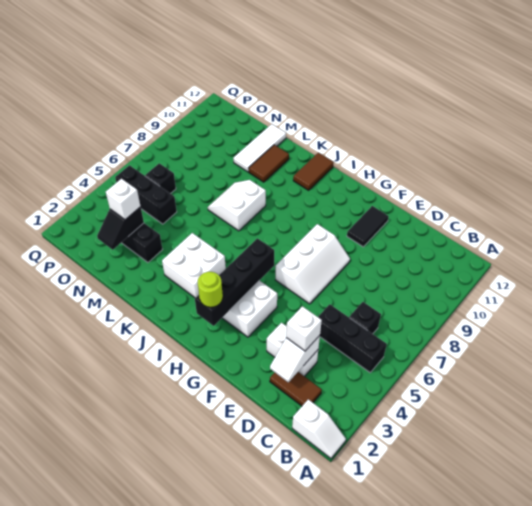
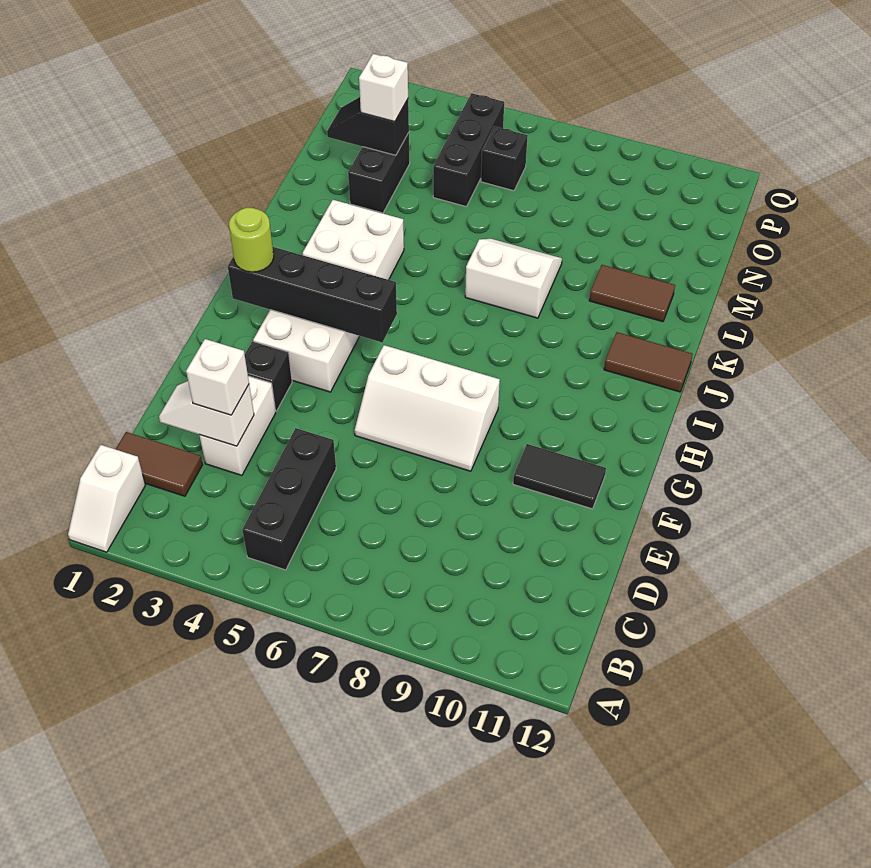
brown tile C2:D2 level 1 -> brown tile C1:C2 level 1
black brick C6 level 1 -> black brick F3 level 1
white tile M10:M12 level 1 -> none

